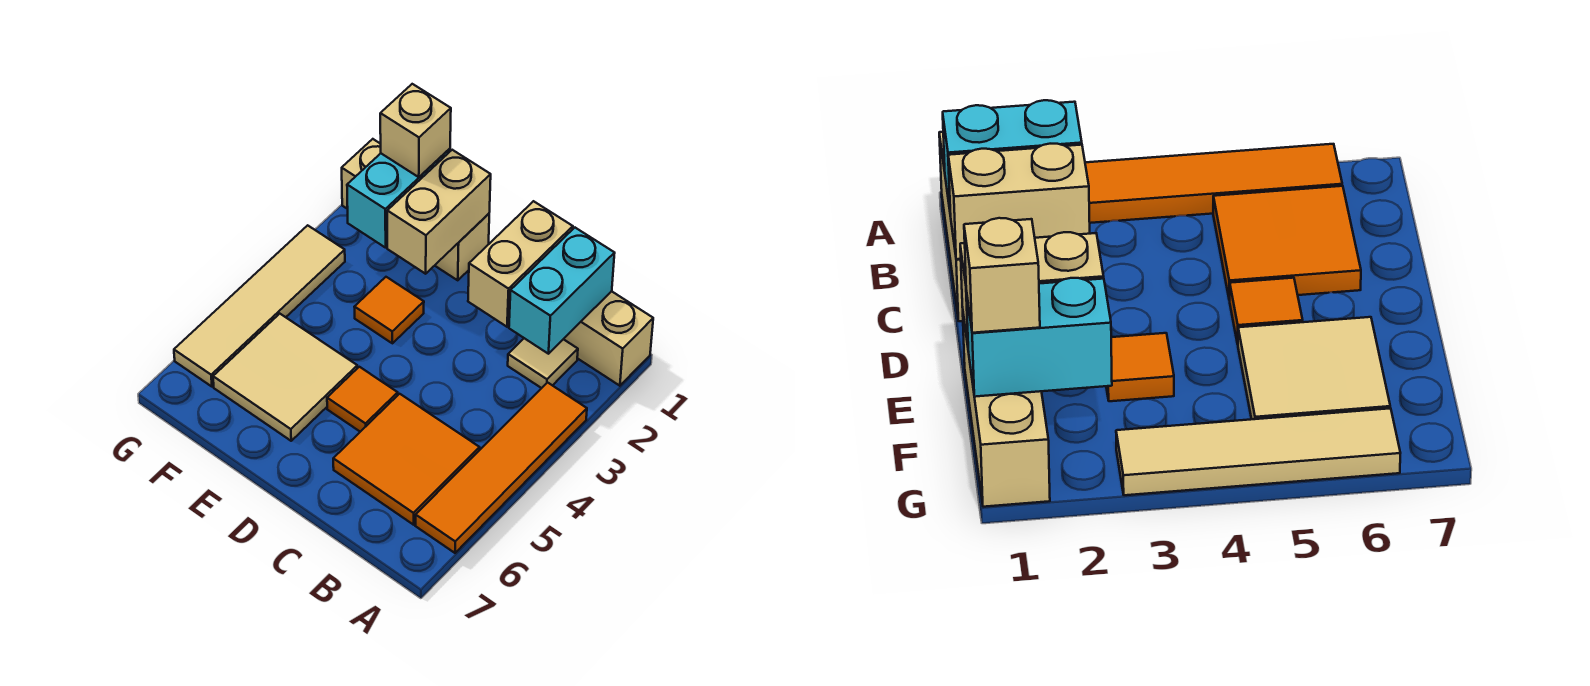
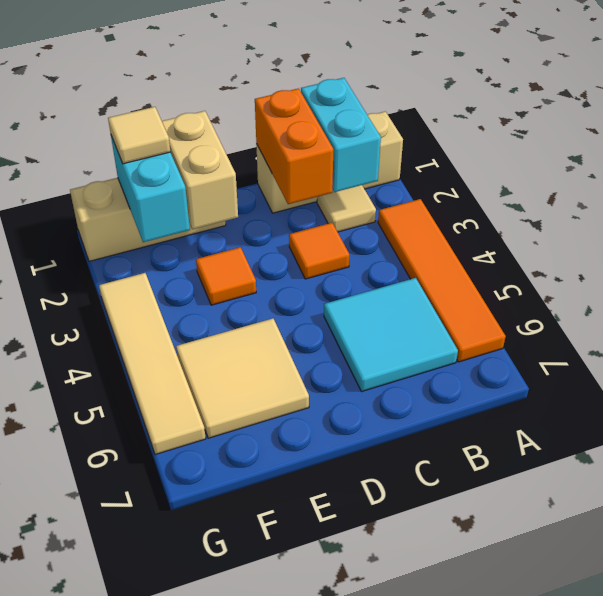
orange tile B5:C6 level 1 -> cyan tile B5:C6 level 1
tan brick C1:C2 level 2 -> orange brick C1:C2 level 2
orange tile D5 level 1 -> orange tile C3 level 1
tan brick F1 level 3 -> tan tile F1 level 3

